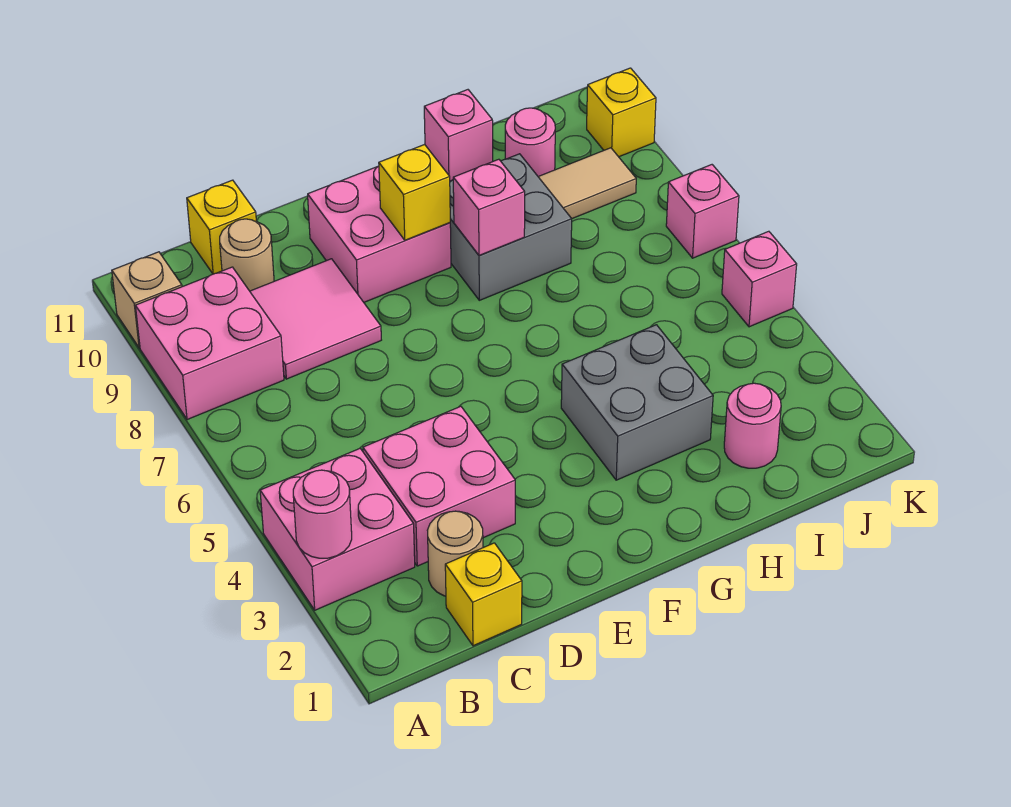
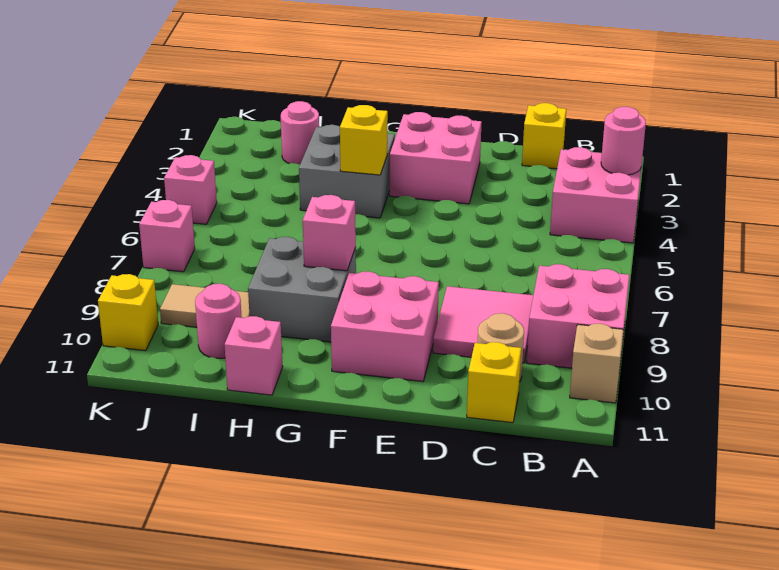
tan round brick C2 level 1 -> none
pink brick C3:D4 level 1 -> pink brick E2:F3 level 1
yellow brick F9 level 2 -> yellow brick G4 level 2

